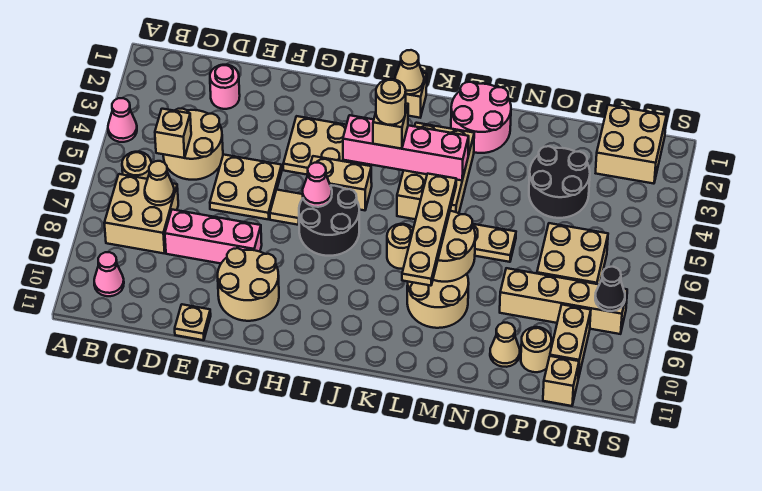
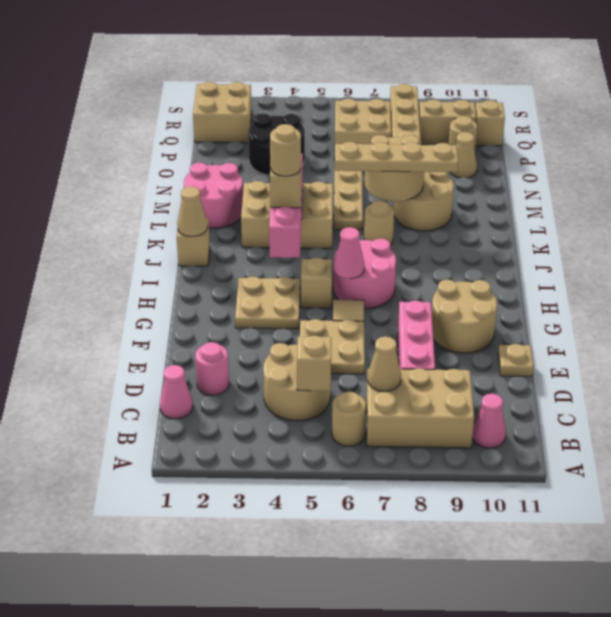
pink cone A4 level 1 -> pink cone C1 level 1
tan brick B7:C8 level 1 -> tan brick B7:C9 level 1
tan brick H5:I5 level 1 -> tan brick H5 level 1
black round brick H6:I7 level 1 -> pink round brick H6:I7 level 1
black cone R8 level 2 -> none

